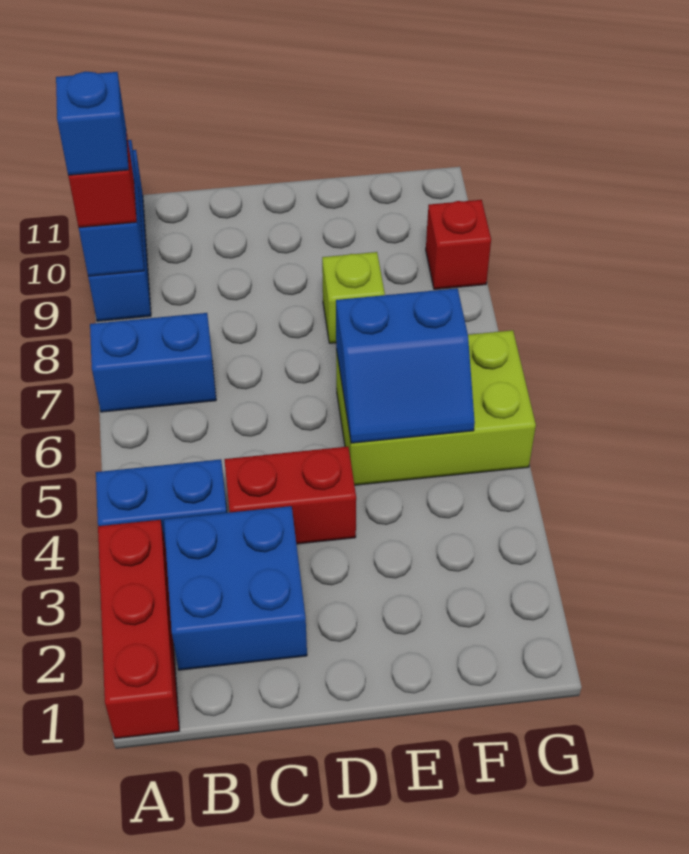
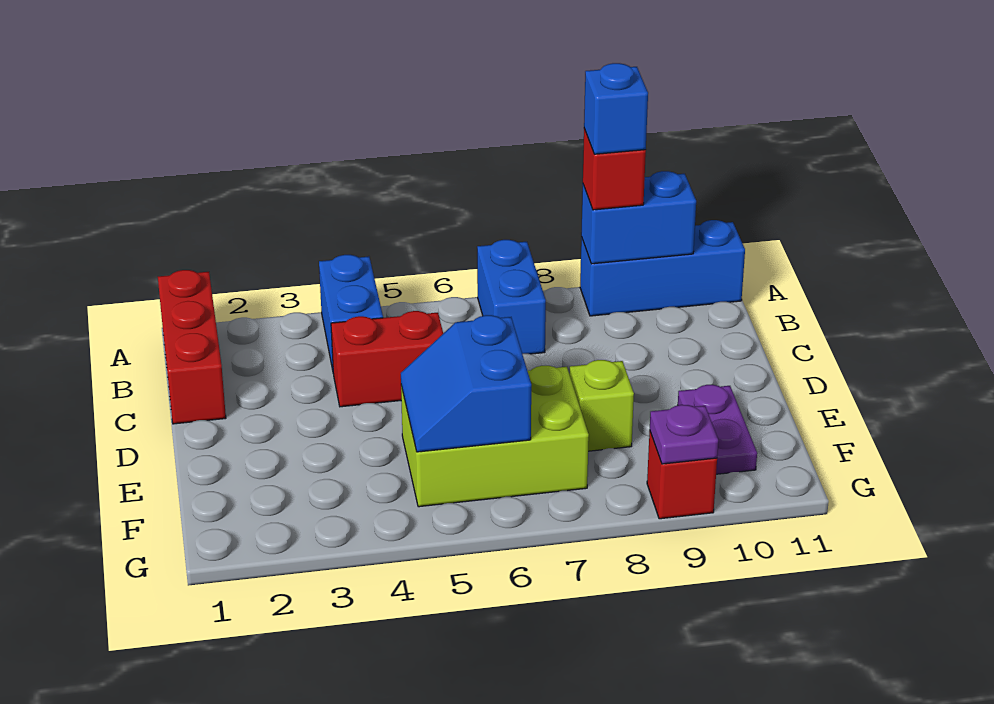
red brick A1:A3 level 1 -> red brick A1:C1 level 1
blue brick B2:C3 level 1 -> none
red brick C4:D4 level 1 -> red brick C4:C5 level 1
lime brick E5:G6 level 1 -> lime brick E5:F7 level 1
none -> purple plate E10:F10 level 1
none -> purple plate G9 level 2

